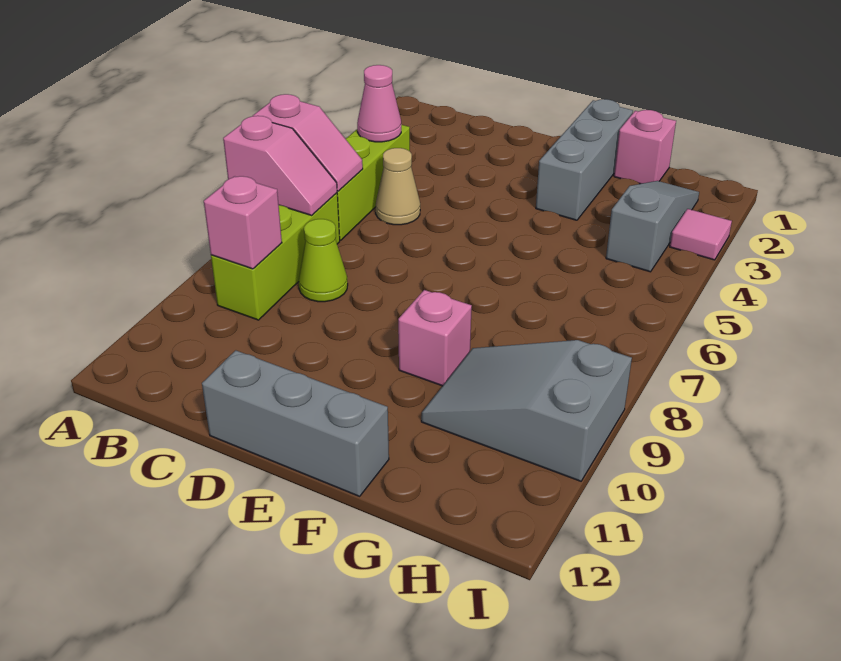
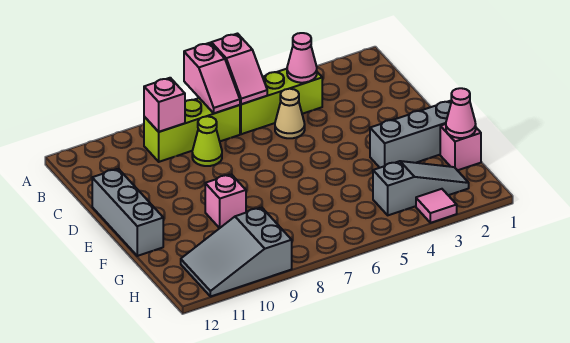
none -> pink cone G1 level 2
grey slope G9:I10 level 1 top I -> grey slope H9:I11 level 1 top 9

